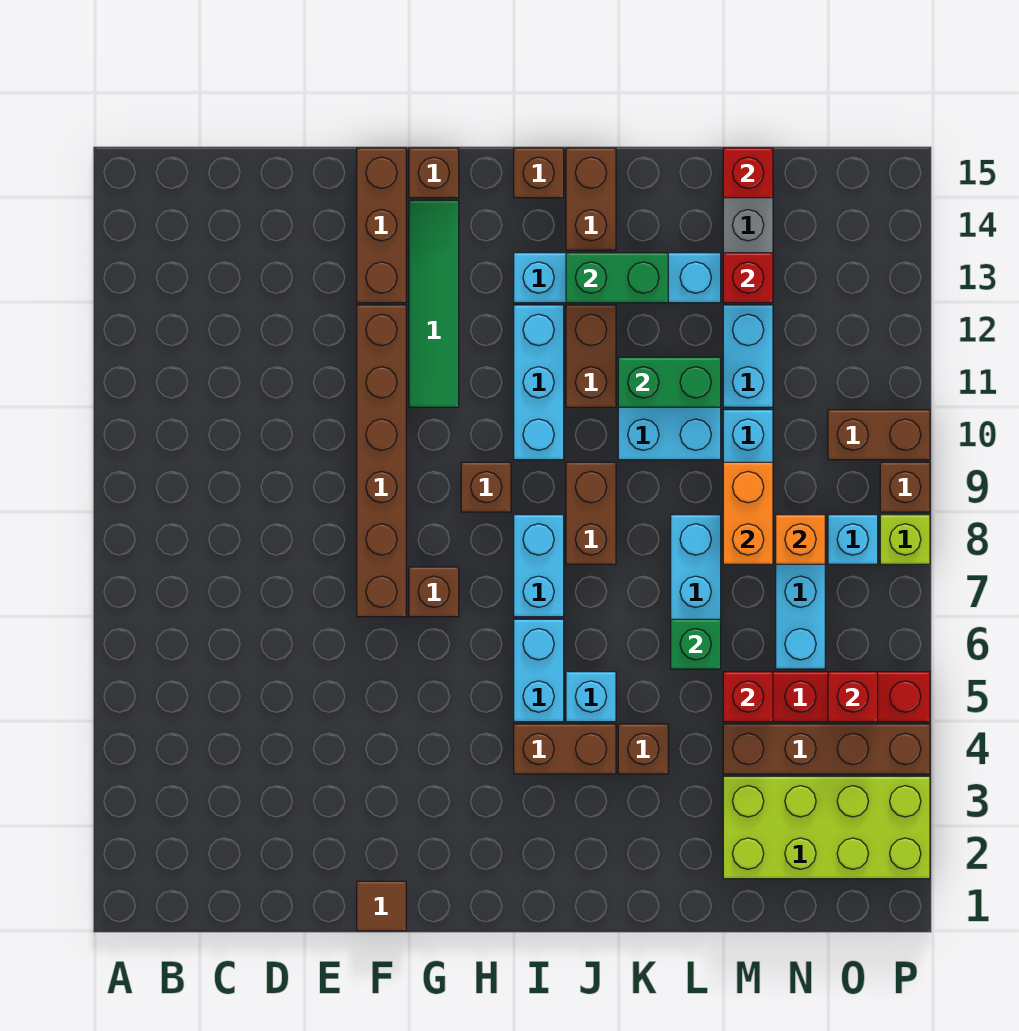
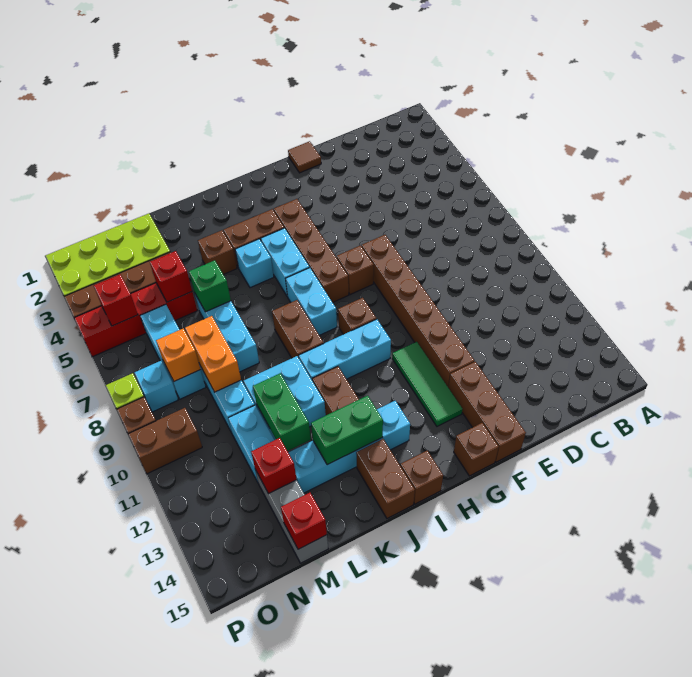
green tile G11:G14 level 1 -> green tile G11:G13 level 1
none -> brown brick H4:H7 level 1
cyan brick I10:I12 level 1 -> cyan brick H10:J10 level 1
green brick K11:L11 level 2 -> green brick L11:L12 level 2

